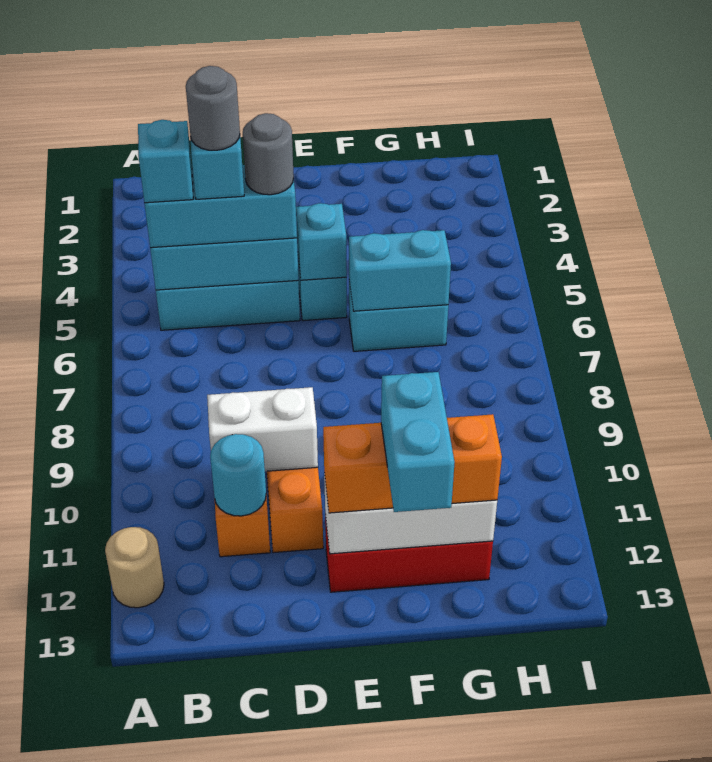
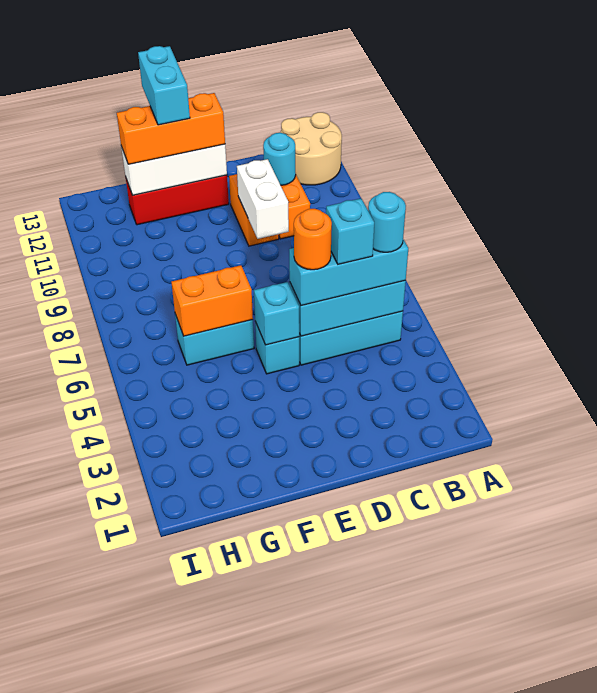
tan round brick A12 level 1 -> tan round brick A12:B13 level 1
cyan brick B5 level 4 -> cyan round brick B5 level 4
grey round brick C5 level 5 -> none
white brick C10:D10 level 2 -> white brick D9:D10 level 2
grey round brick D5 level 4 -> orange round brick D5 level 4
cyan brick F6:G6 level 2 -> orange brick F6:G6 level 2

